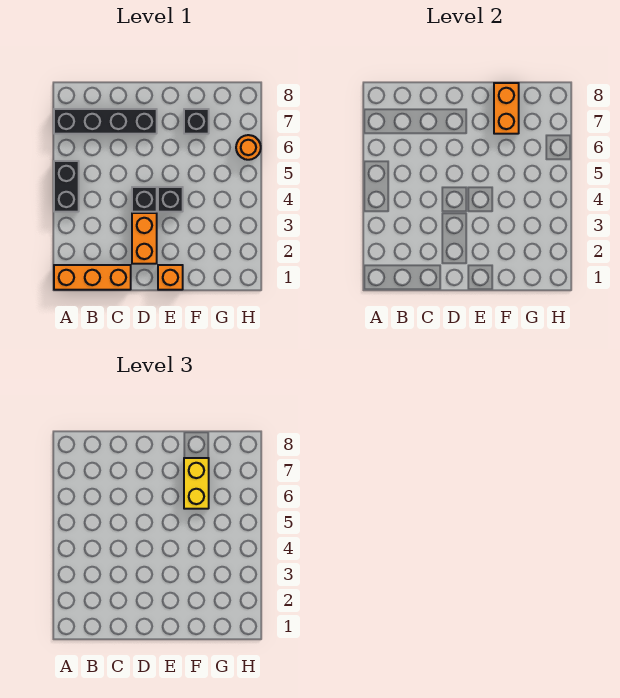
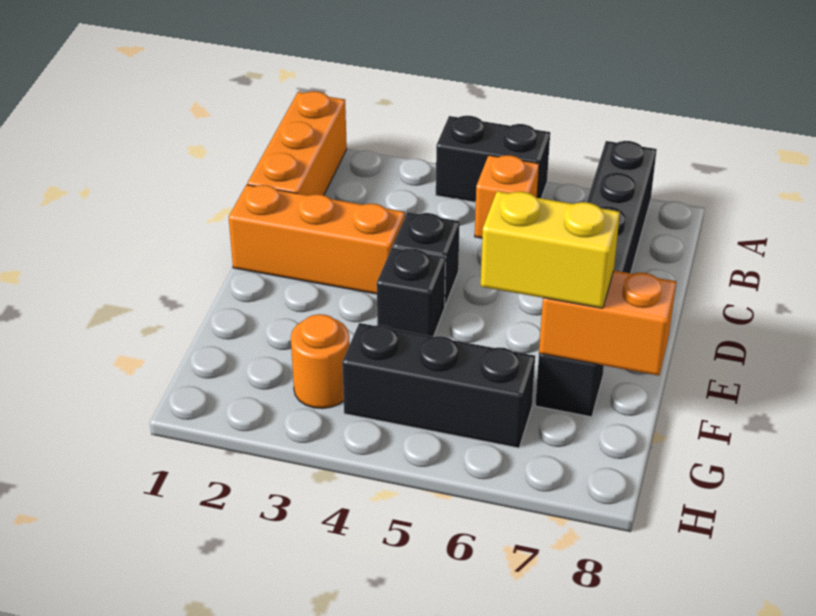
orange brick D2:D3 level 1 -> orange brick D1:D3 level 1
orange brick E1 level 1 -> orange brick B5 level 1
none -> black brick G4:G6 level 1
orange round brick H6 level 1 -> orange round brick G3 level 1

